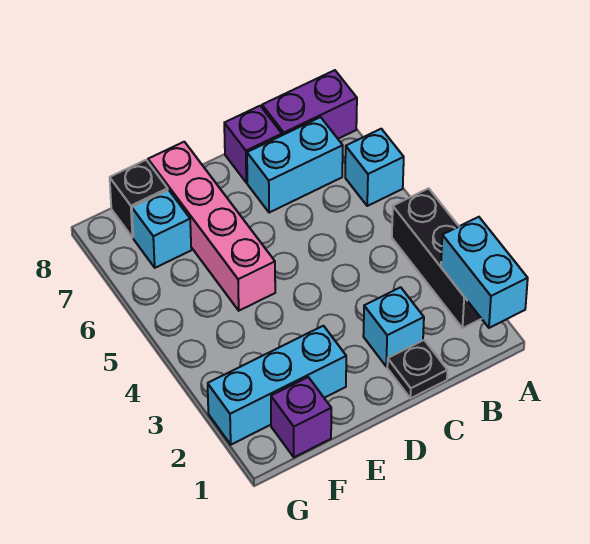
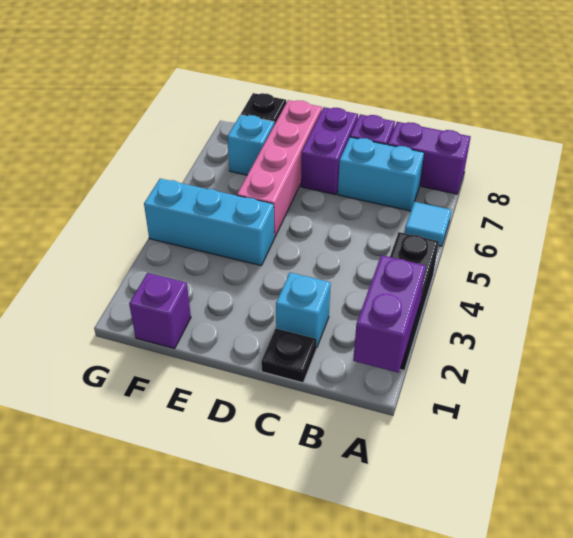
cyan brick A1:A2 level 2 -> purple brick A1:A2 level 2
cyan brick A6 level 1 -> cyan tile A6 level 1
none -> purple brick D7:D8 level 1
cyan brick E2:G2 level 1 -> cyan brick E4:G4 level 1

